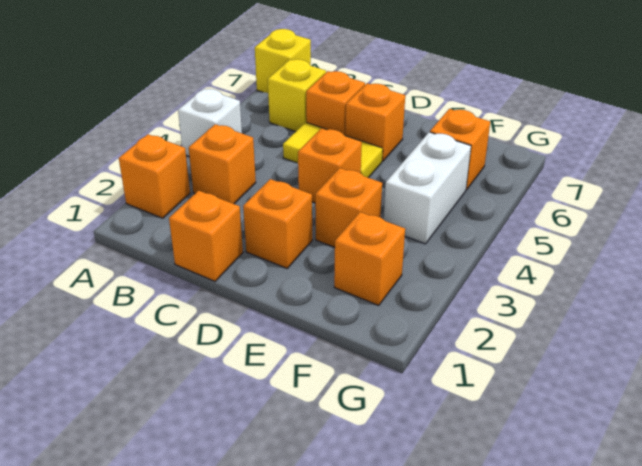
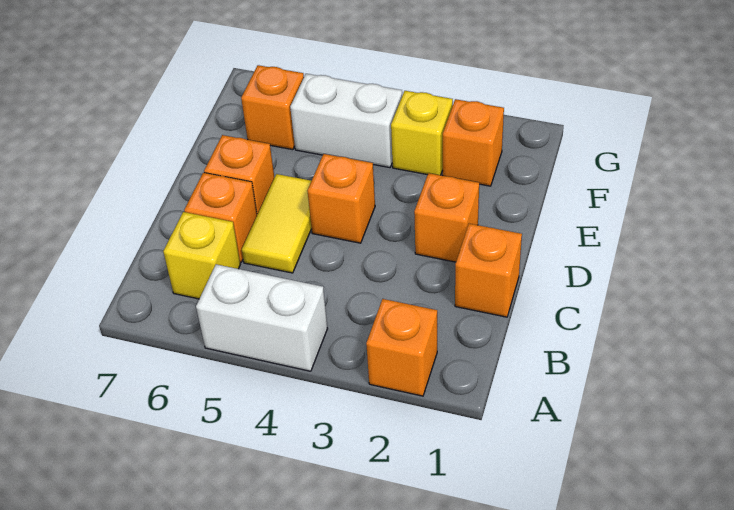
white brick A4 level 1 -> white brick A4:A5 level 1
yellow brick A7 level 1 -> yellow brick F3 level 1
orange brick B3 level 1 -> none
orange brick E3 level 1 -> none

